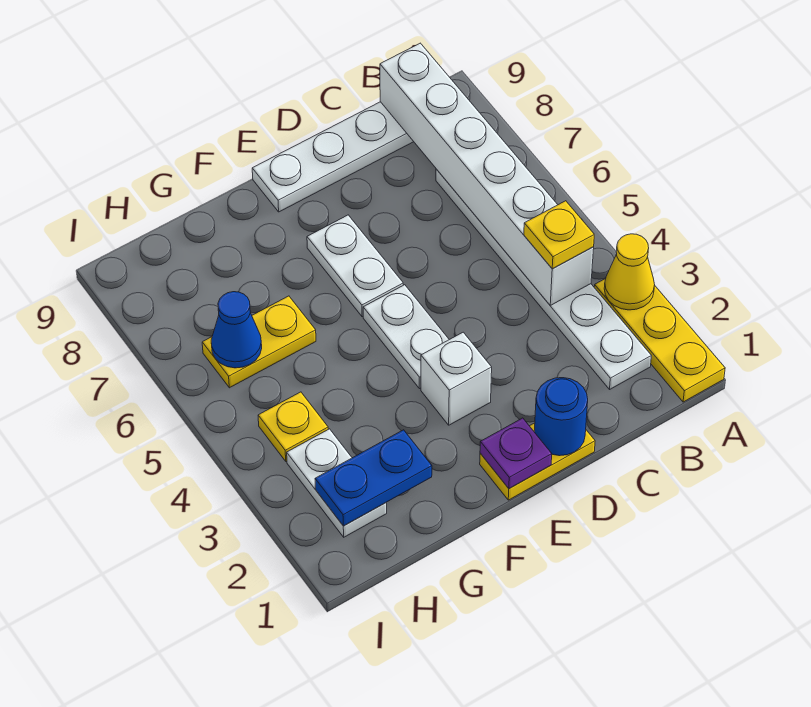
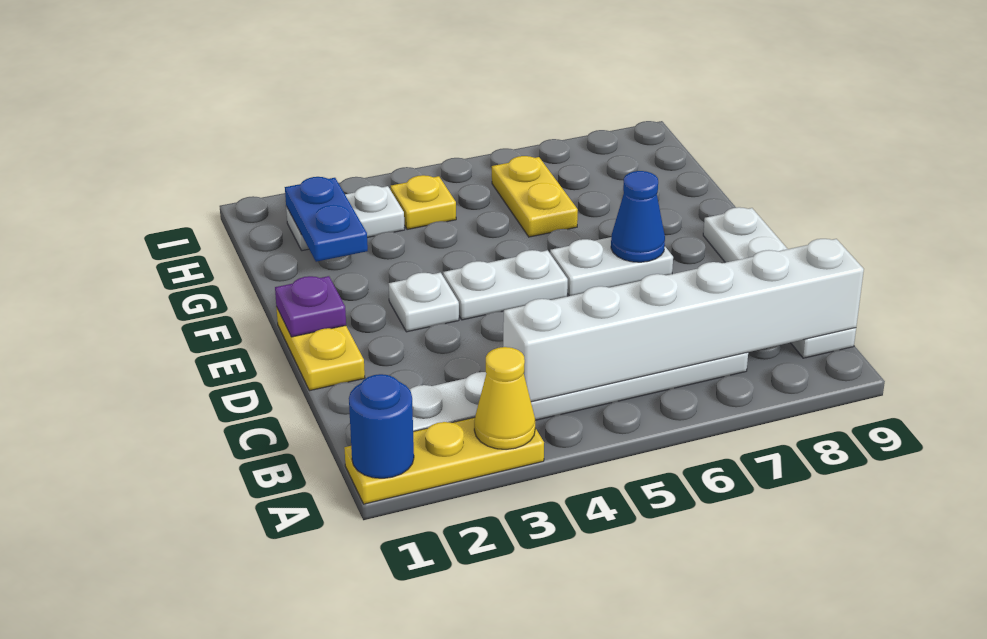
yellow plate B4 level 3 -> none
blue round brick D1 level 2 -> blue round brick A1 level 2
white brick E3 level 1 -> white plate E3 level 1
blue cone H6 level 2 -> blue cone E7 level 2

